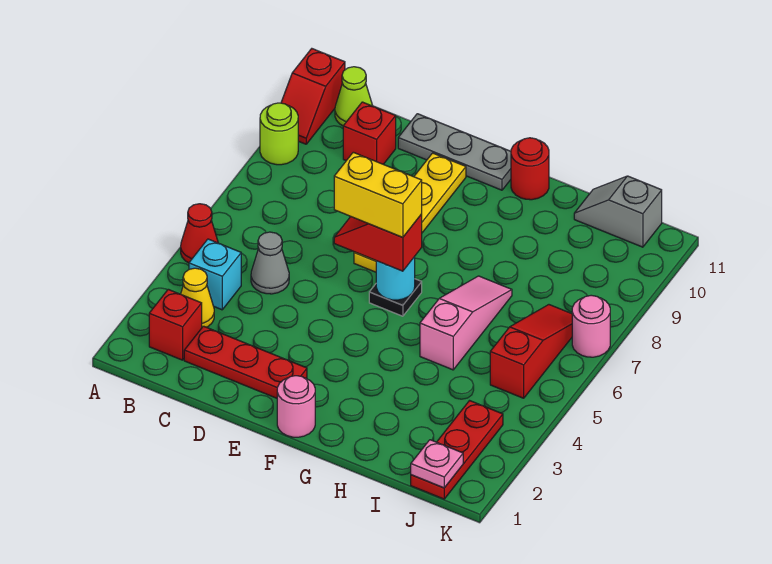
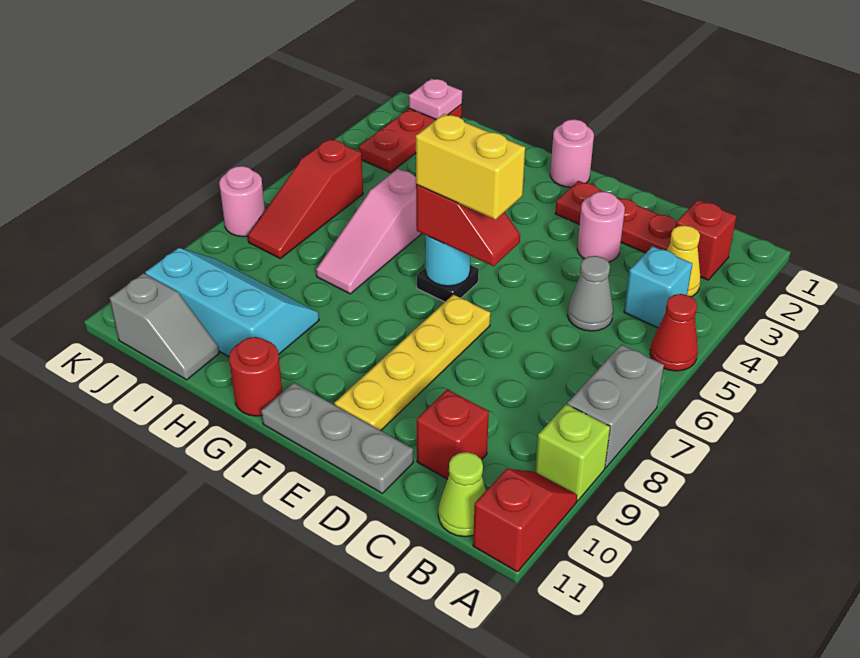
none -> grey brick A7:A8 level 1
lime round brick A9 level 1 -> lime brick A9 level 1
none -> pink round brick D3 level 1
none -> cyan slope H9:J10 level 1 top 10

